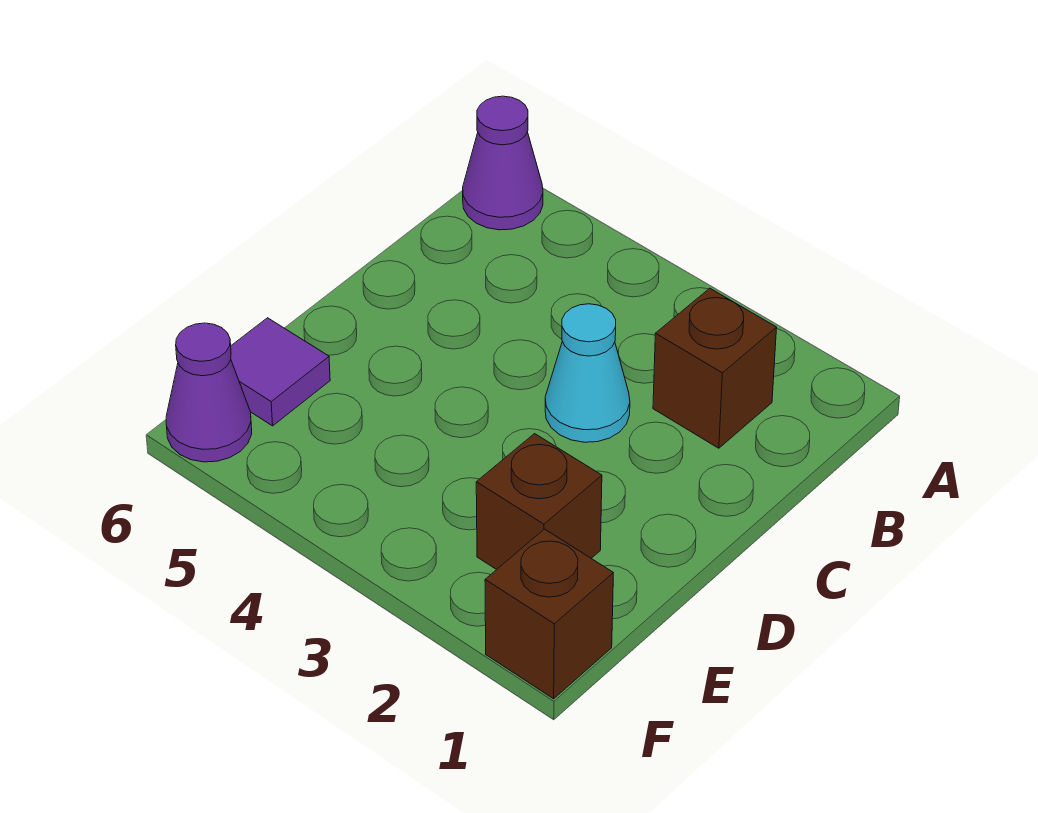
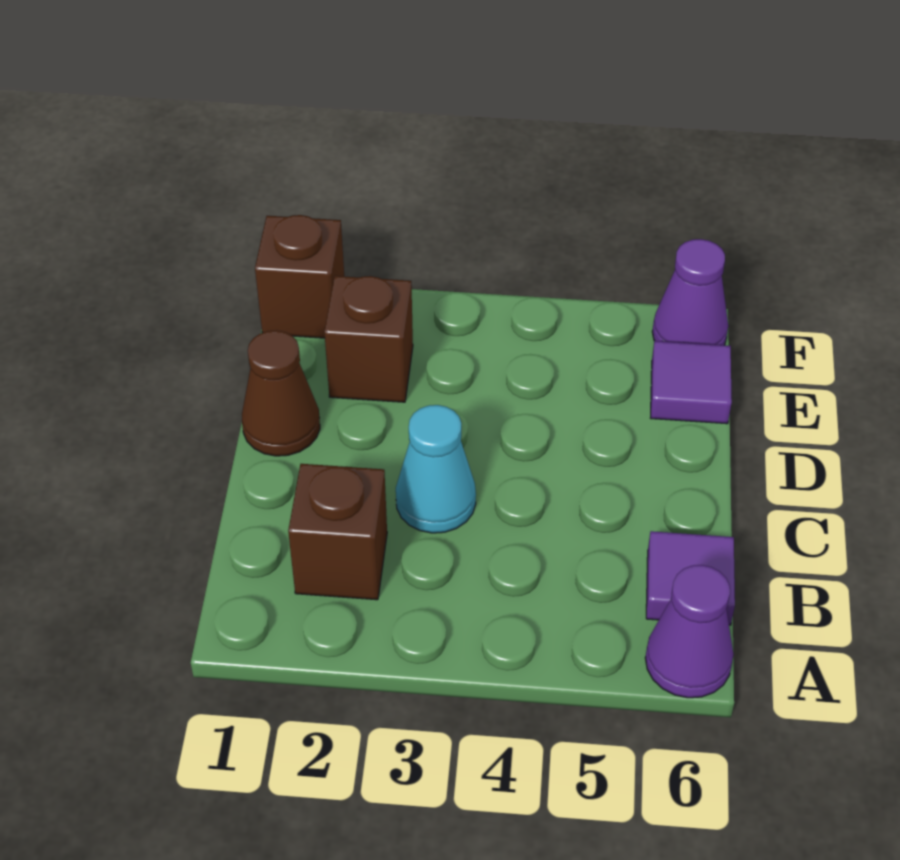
none -> purple tile B6 level 1
none -> brown cone D1 level 1

